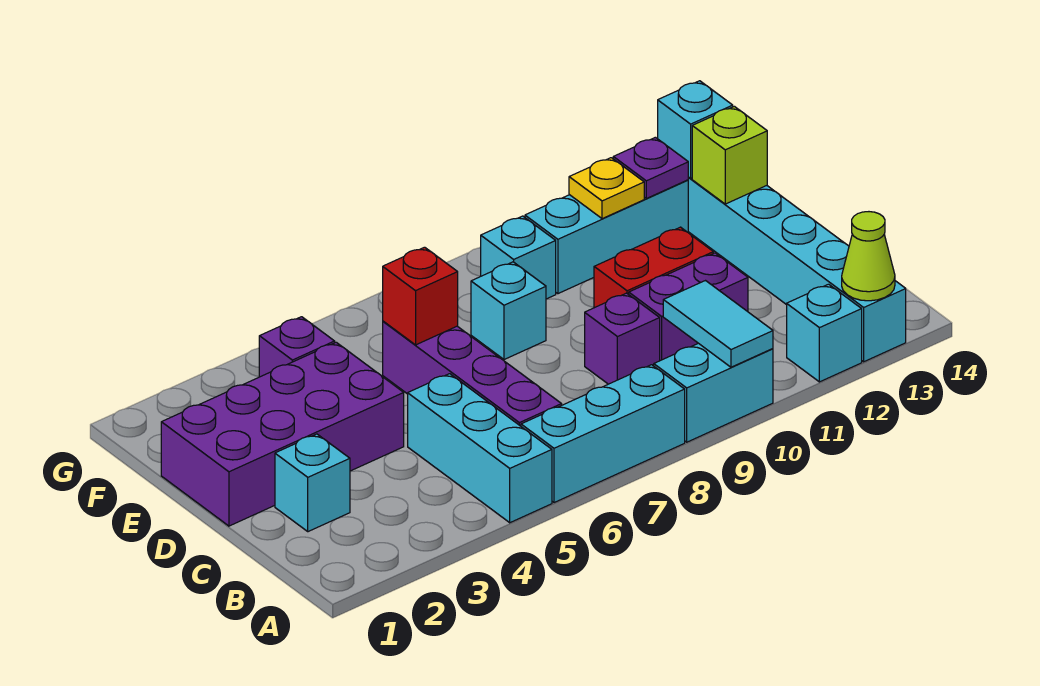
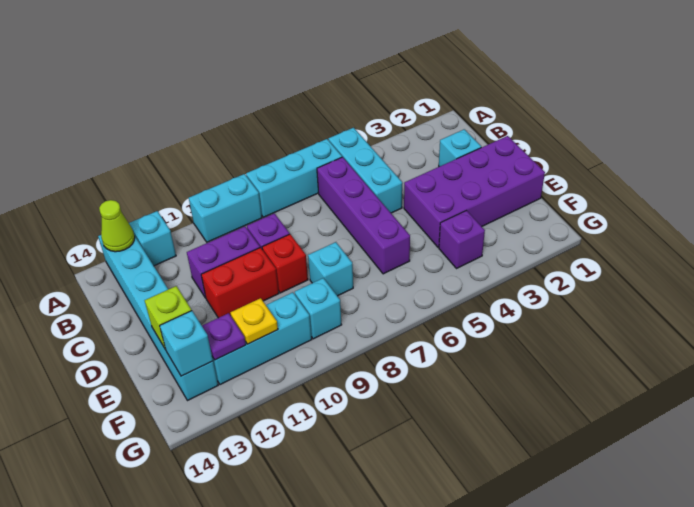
cyan tile A10:B10 level 2 -> none
red brick E6 level 2 -> red brick D9 level 1

